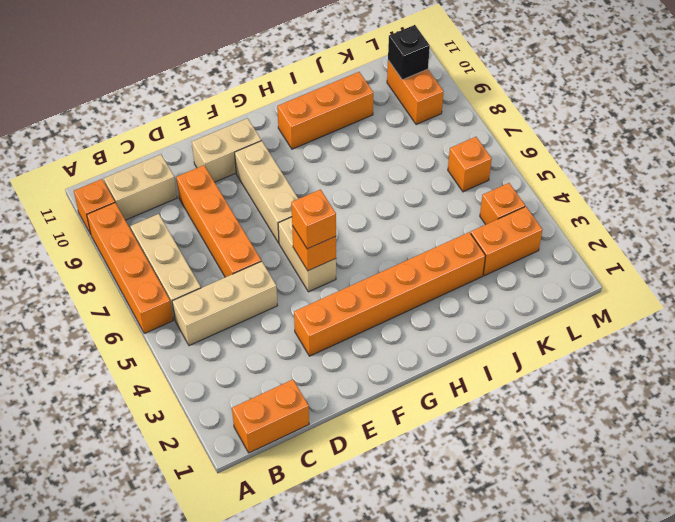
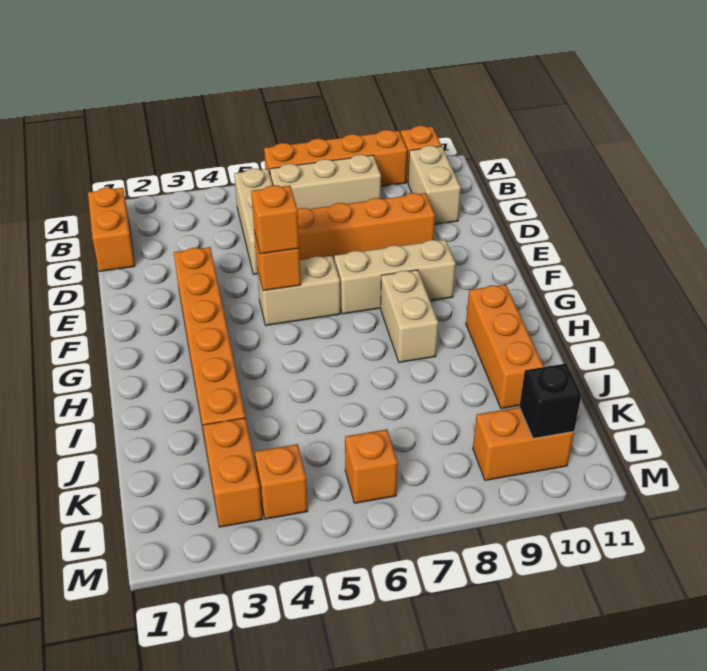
tan brick E10:F10 level 1 -> tan brick G8:H8 level 1

